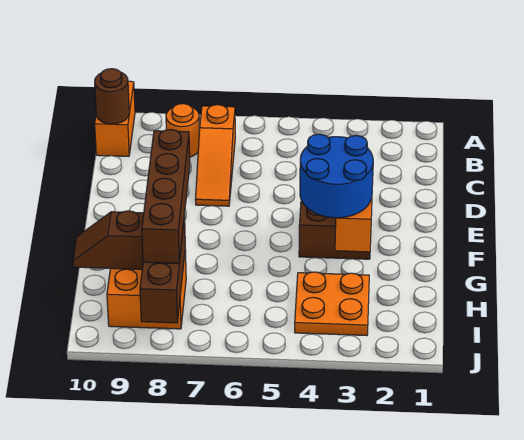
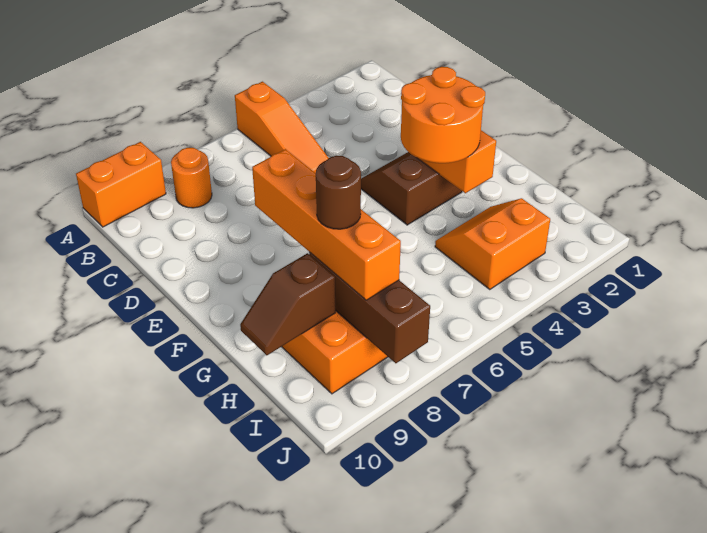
orange brick A10:B10 level 1 -> orange brick A9:A10 level 1
orange slope B7:D7 level 1 top B -> orange slope A5:C5 level 1 top A
brown round brick B10 level 2 -> brown round brick H8 level 4
blue round brick F3:G4 level 3 -> orange round brick F3:G4 level 3
brown brick F8:I8 level 3 -> orange brick F8:I8 level 3
orange plate H3:I4 level 1 -> orange slope H3:I4 level 1 top I

